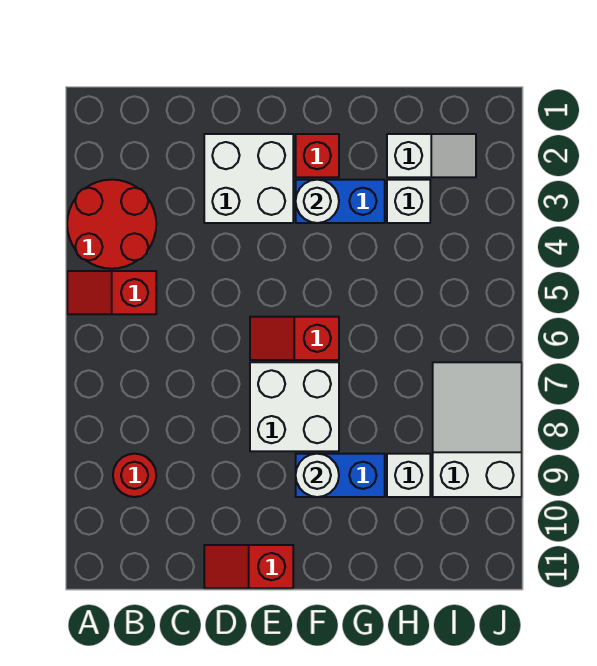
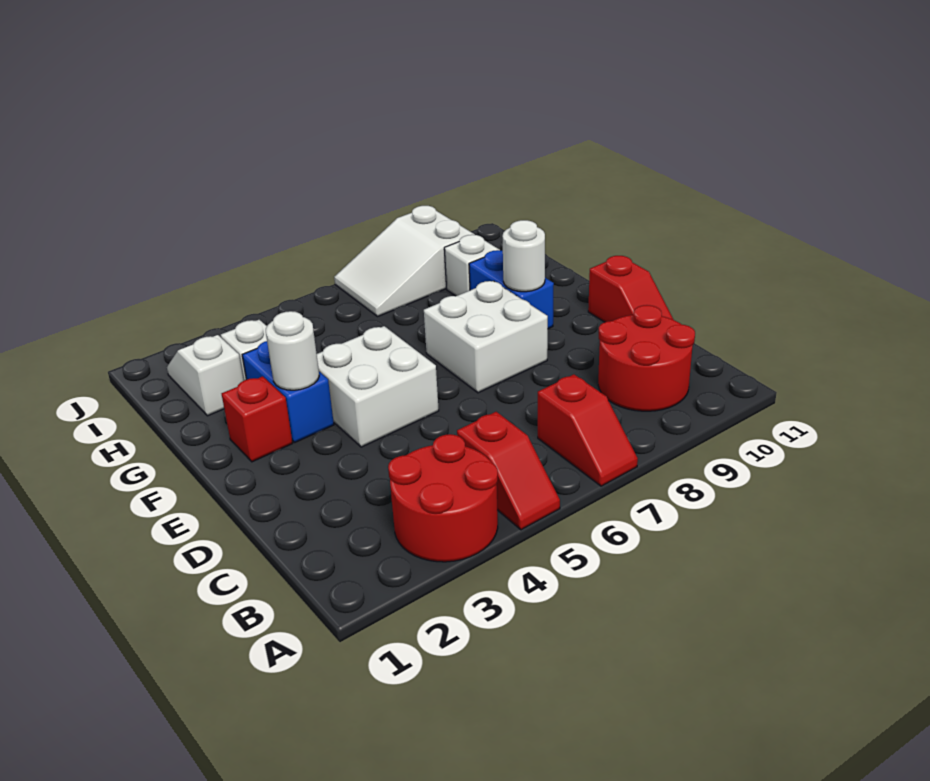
red round brick B9 level 1 -> red round brick B9:C10 level 1
white brick D2:E3 level 1 -> white brick E4:F5 level 1
red slope E6:F6 level 1 top F -> red slope A7:B7 level 1 top B

